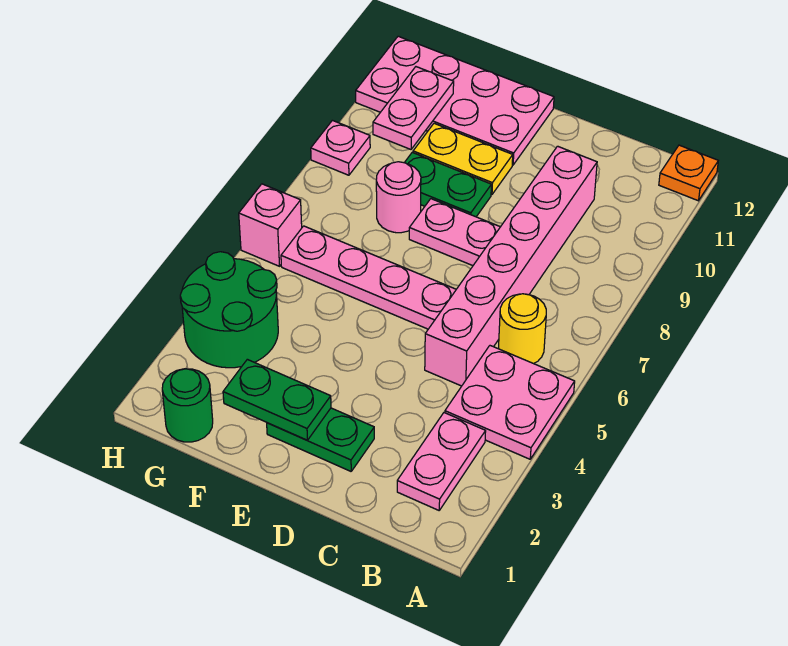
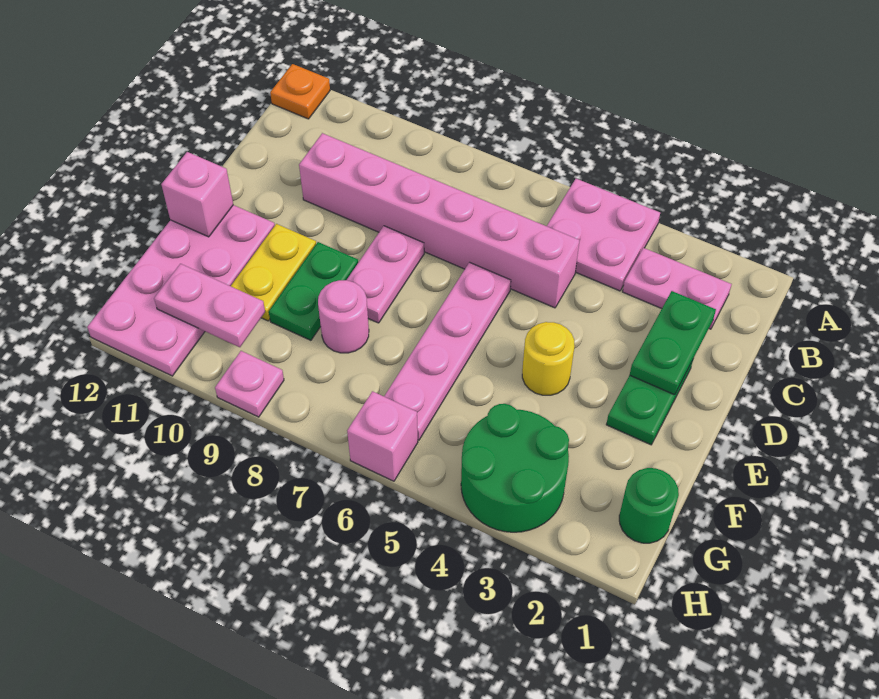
yellow round brick B6 level 1 -> yellow round brick E4 level 1
green plate E2:F2 level 2 -> green plate C2:D2 level 2
none -> pink brick E12 level 2

